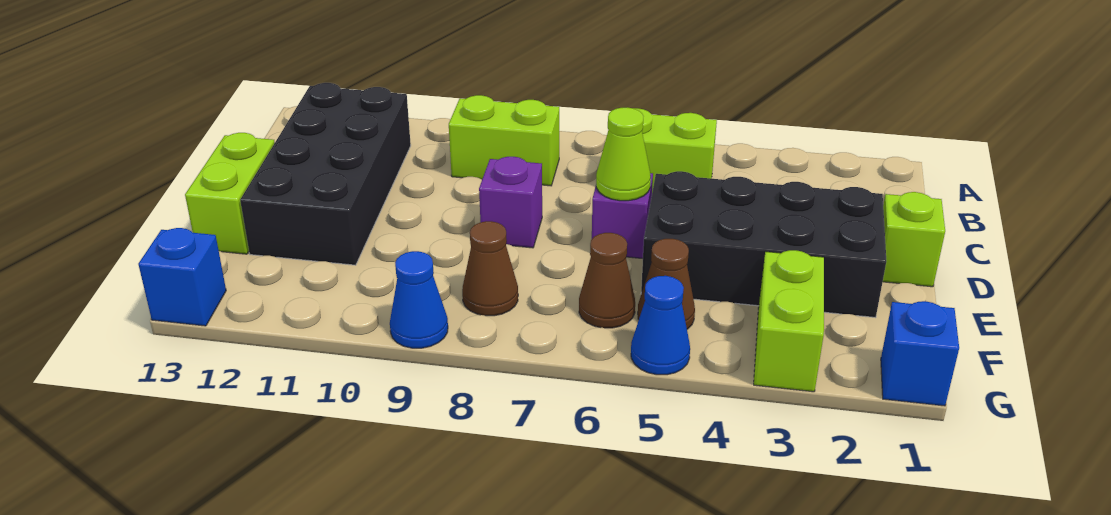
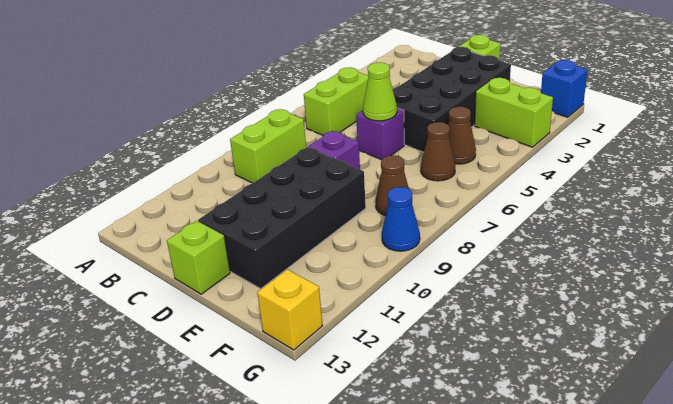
black brick B11:E12 level 1 -> black brick D9:E12 level 1
lime brick D13:E13 level 1 -> lime brick D13 level 1
blue cone G5 level 1 -> none
blue brick G13 level 1 -> yellow brick G13 level 1

